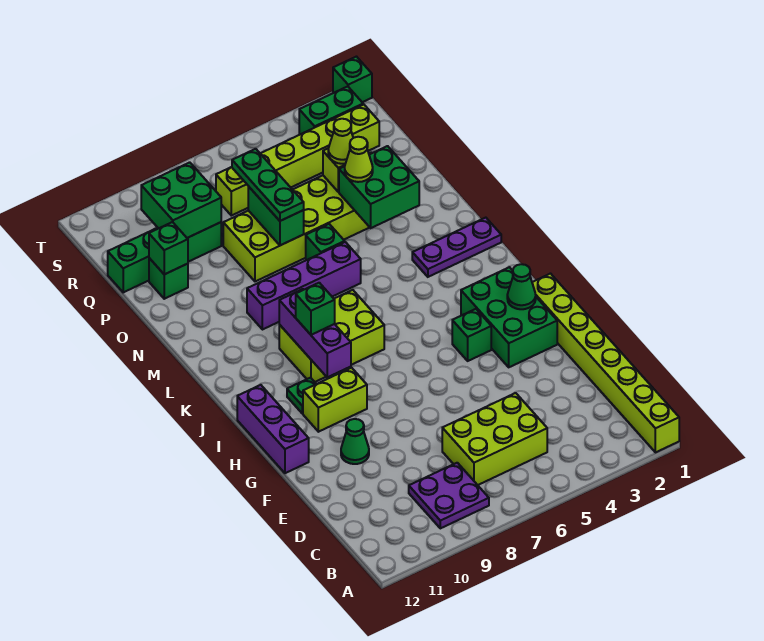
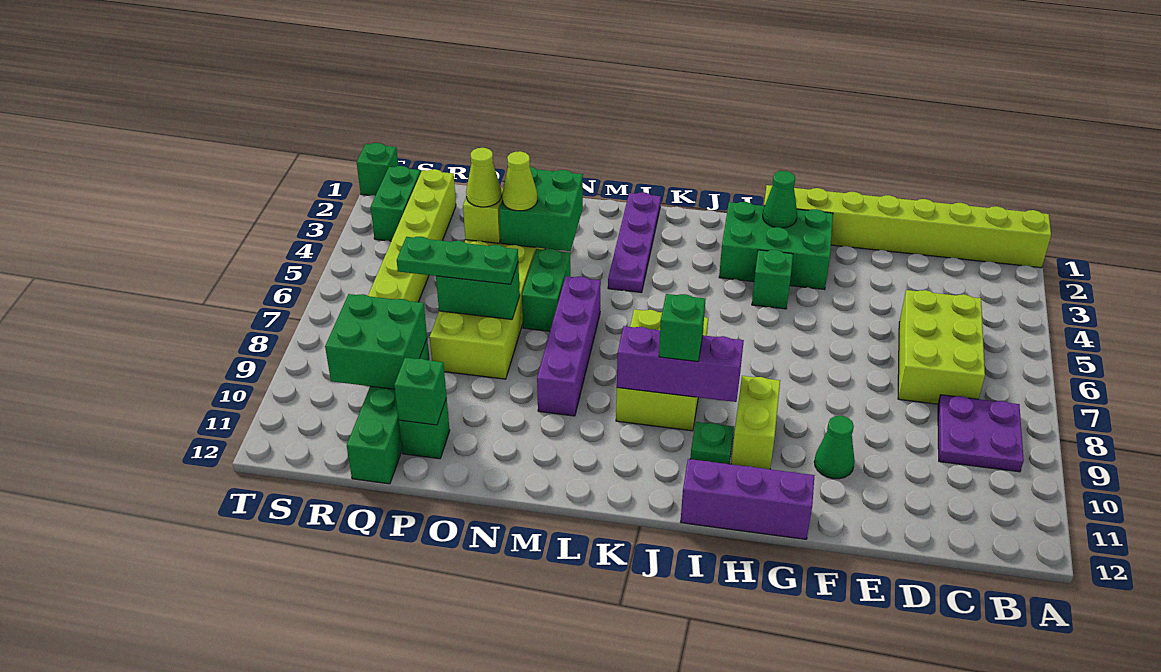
purple plate L1:L3 level 1 -> purple plate L1:L4 level 1
green brick N6 level 1 -> green brick N5:N6 level 1

